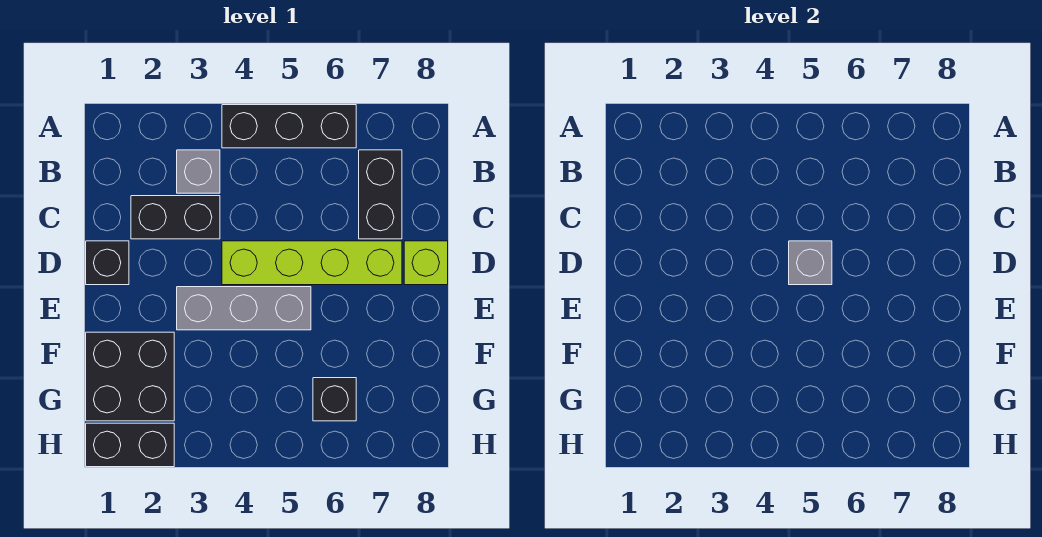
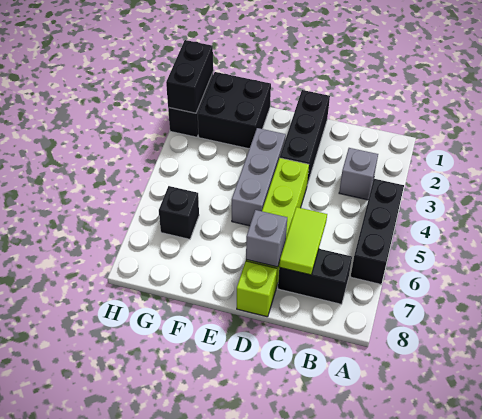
black brick C2:C3 level 1 -> black brick H1:H2 level 2
none -> lime tile C6:C7 level 2
black brick D1 level 1 -> black brick D1:D3 level 1
grey brick D5 level 2 -> grey brick D7 level 2

